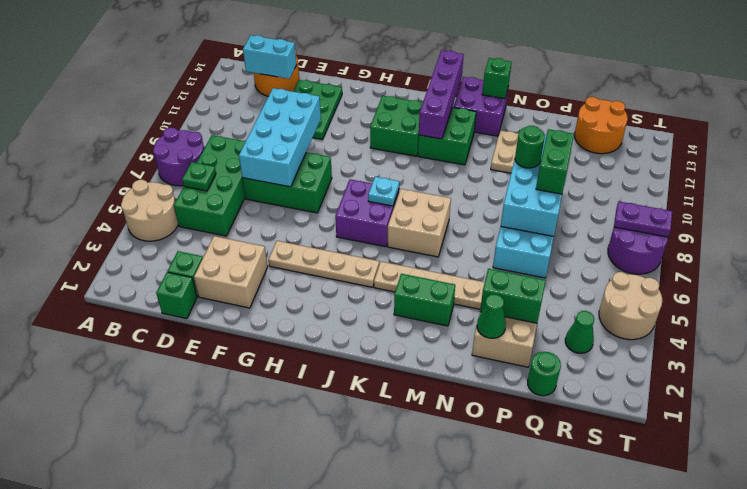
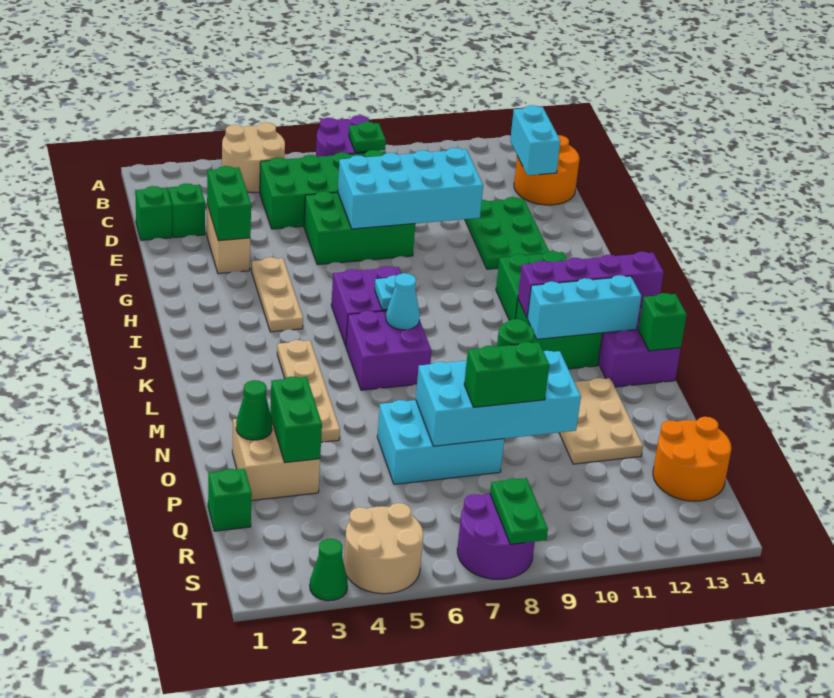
green plate C6 level 2 -> green plate B8 level 2
tan brick E2:F3 level 1 -> tan brick E3:F3 level 1
green brick E7:G8 level 1 -> green brick E6:F8 level 1
green plate E11:F13 level 1 -> green plate E11:G12 level 1
tan plate G4:J4 level 1 -> tan plate G4:I4 level 1
tan brick K6:L7 level 1 -> purple brick K6:L7 level 1
none -> cyan cone K7 level 2
green brick L3:M3 level 1 -> green brick E3:F3 level 2
none -> cyan brick L11:L13 level 2
green round brick Q1 level 1 -> green brick Q1 level 1
green cone R3 level 1 -> green cone T3 level 1
purple plate S8:T8 level 2 -> green plate S8:T8 level 2

